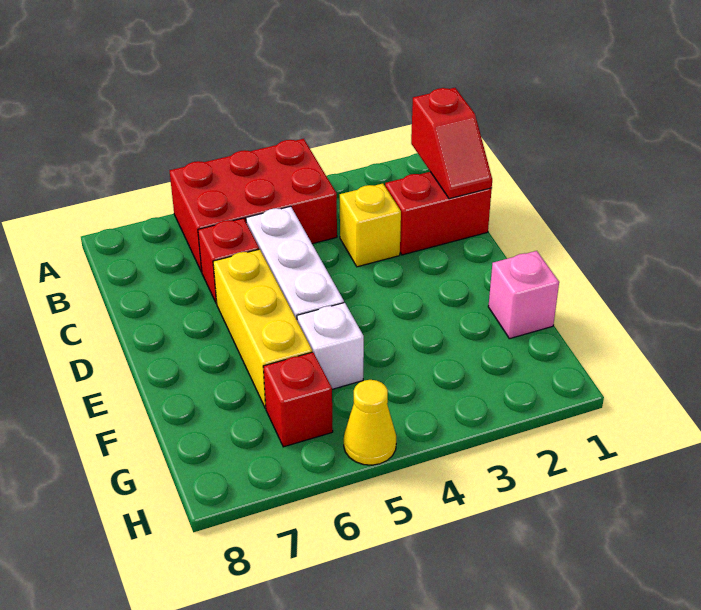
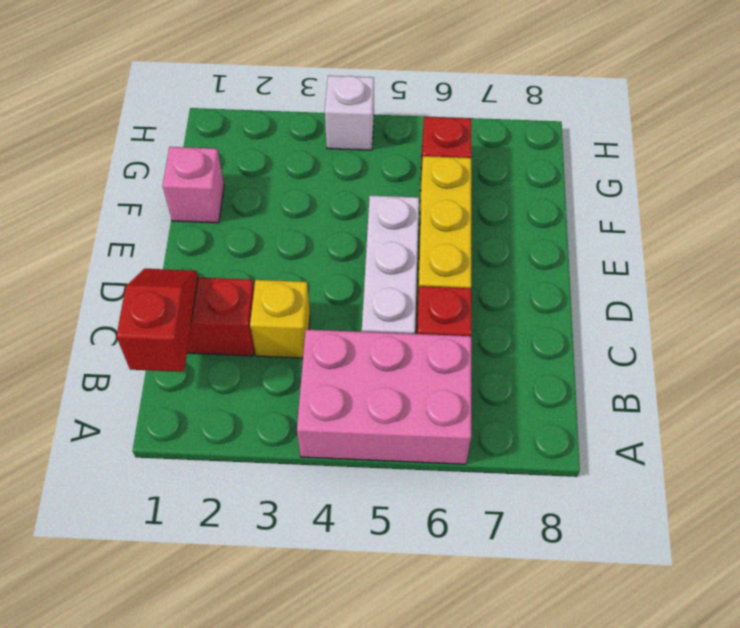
red brick A4:B6 level 1 -> pink brick A4:B6 level 1
white brick F5 level 1 -> white brick H4 level 1
yellow cone H5 level 1 -> none

